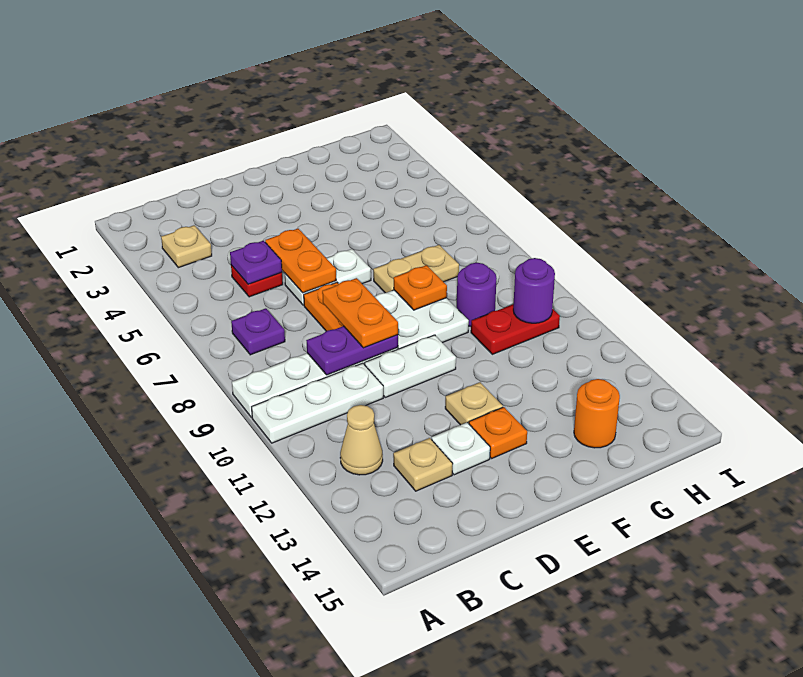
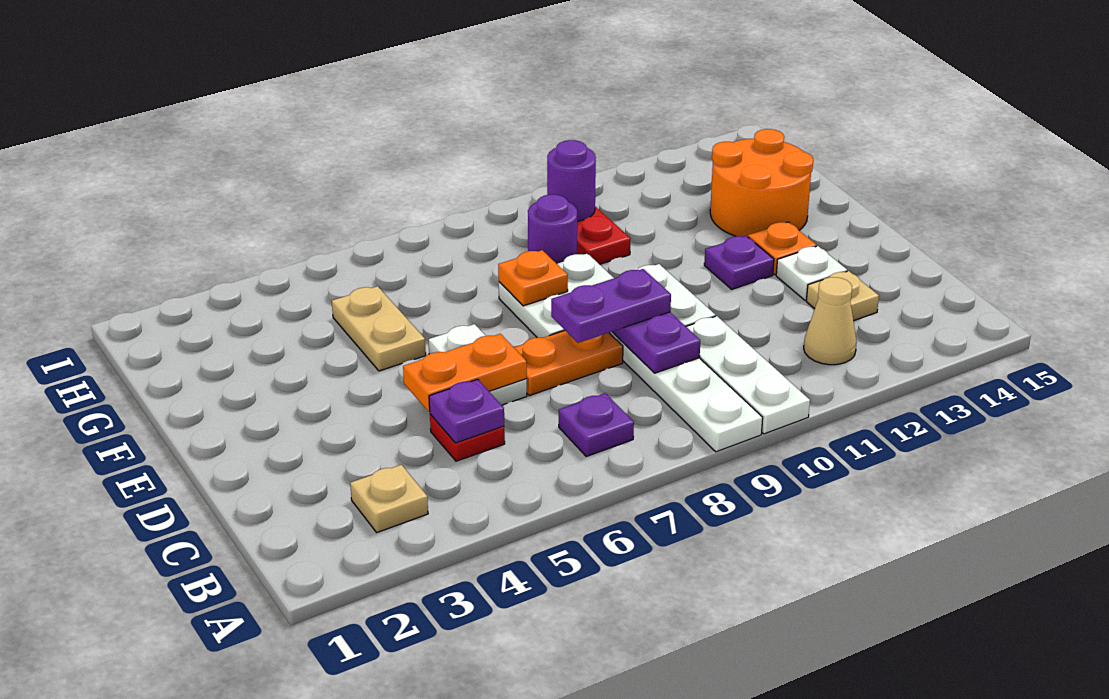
orange plate D8:D9 level 3 -> purple plate D8:D9 level 3
tan plate E12 level 1 -> purple plate E12 level 1
tan plate F7:G7 level 1 -> tan plate F5:G5 level 1
orange round brick G14 level 1 -> orange round brick F13:G14 level 1

